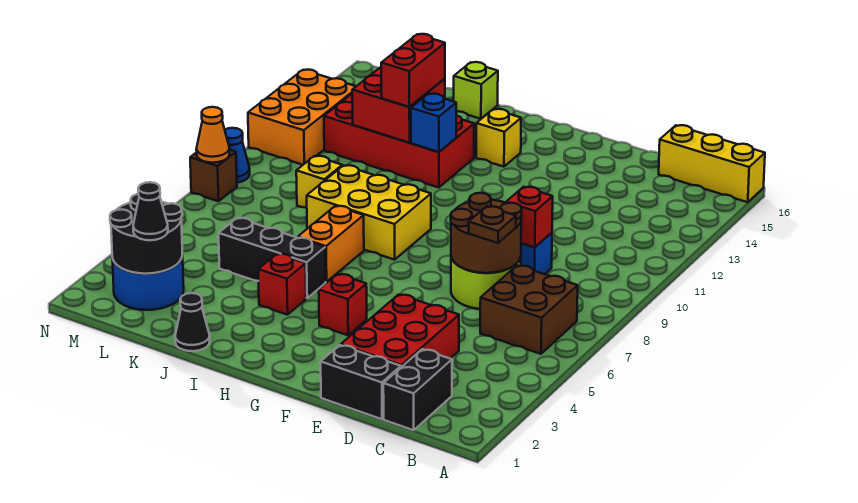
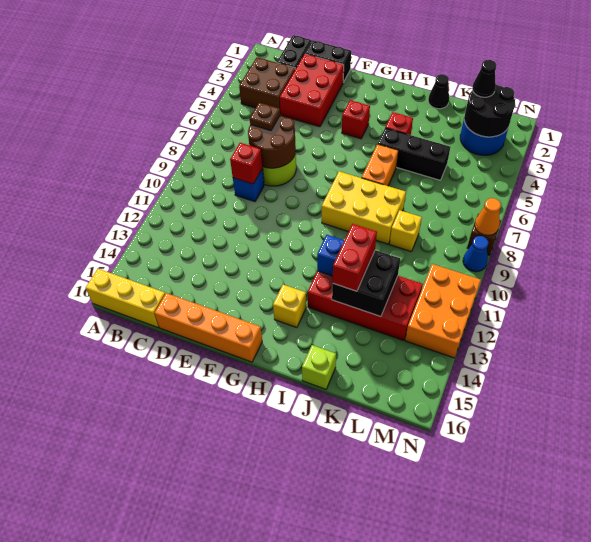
brown brick B6:C7 level 1 -> brown brick B3:C4 level 1
none -> orange brick D16:G16 level 1
red brick J12:K13 level 2 -> black brick J12:K13 level 2

